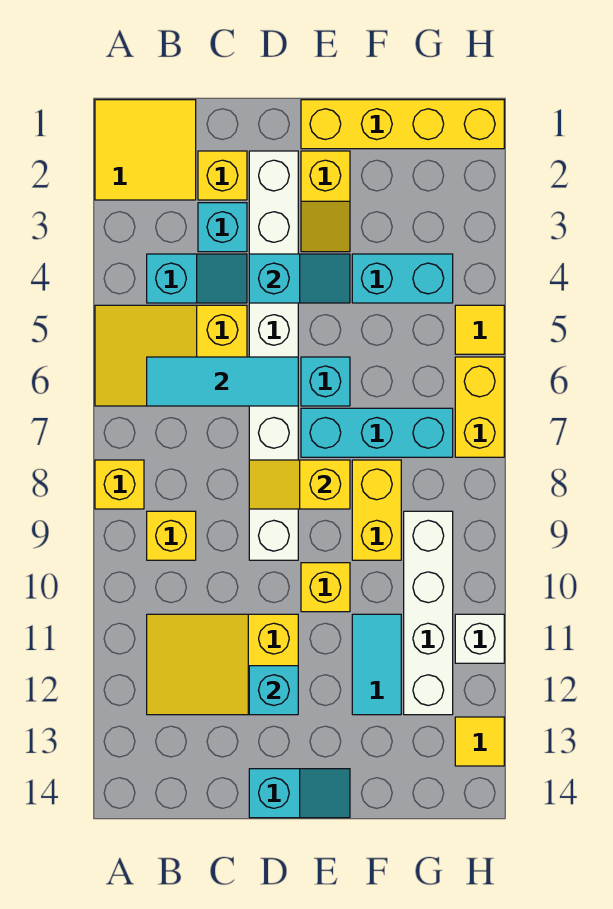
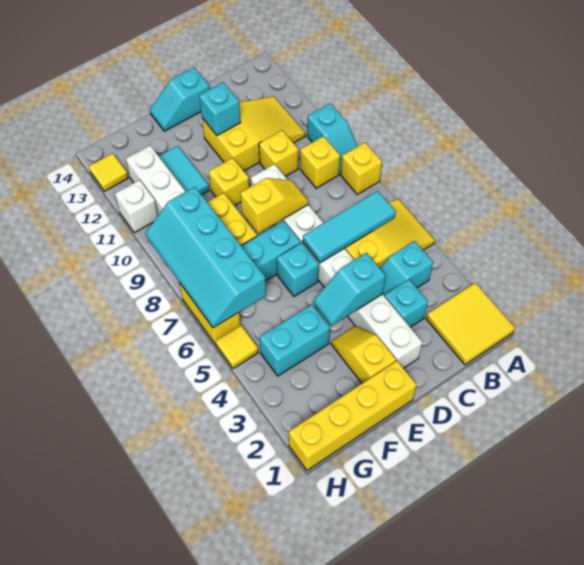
none -> cyan slope A9:A10 level 1 top 10
yellow brick C2 level 1 -> yellow brick C10 level 1
none -> cyan slope G6:H9 level 2 top G

